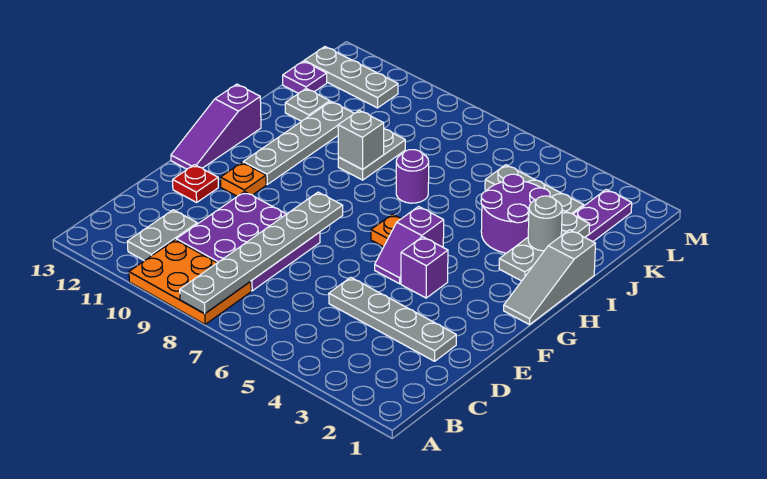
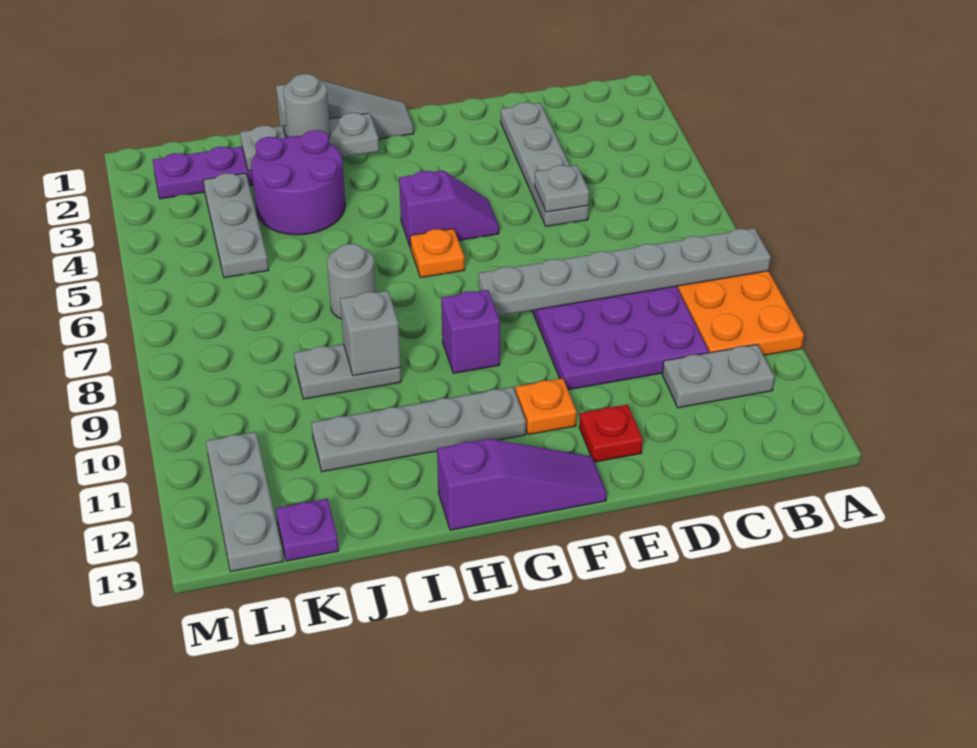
purple brick F4 level 1 -> purple brick G9 level 1
purple round brick I7 level 1 -> grey round brick I7 level 1
grey plate J12 level 1 -> grey plate D5 level 2

